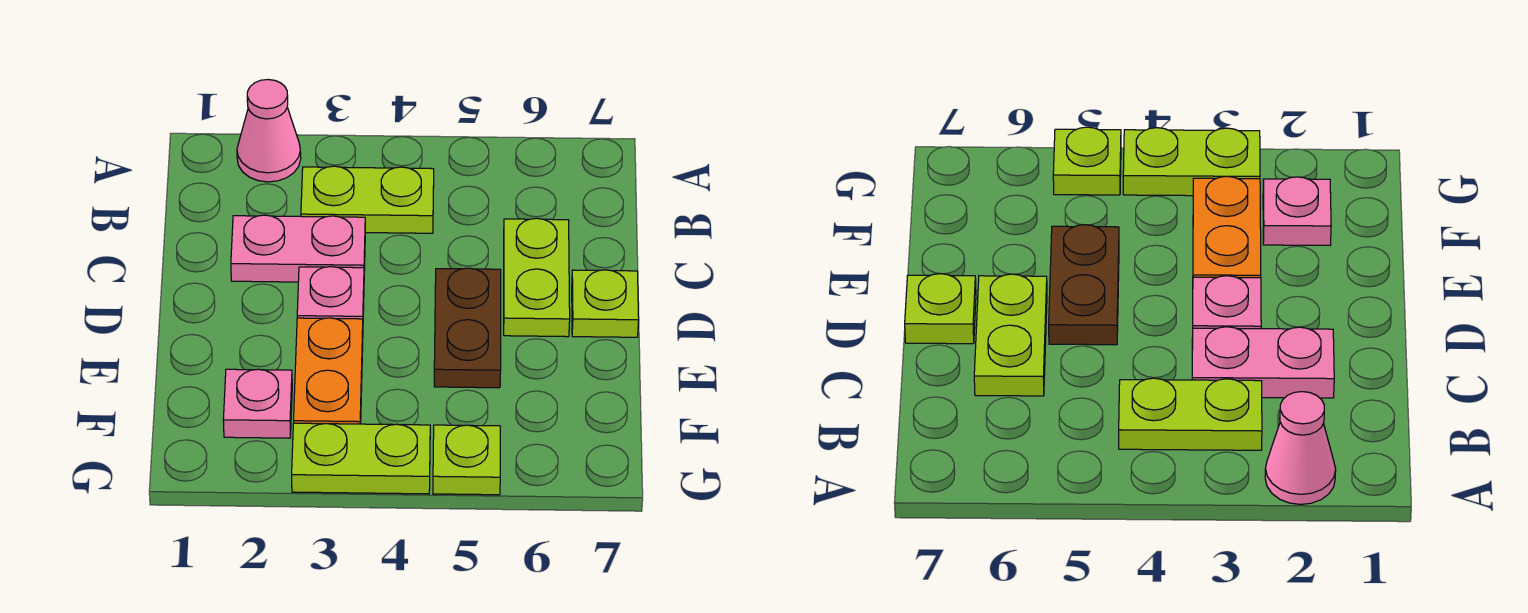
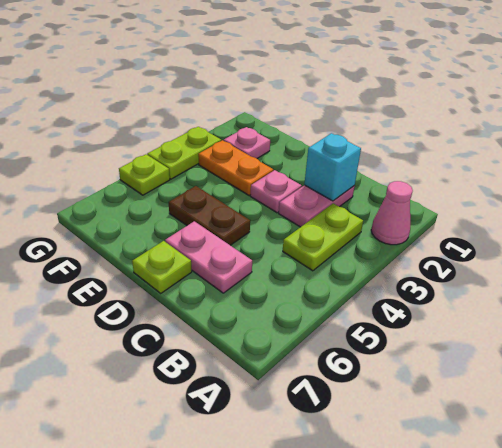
none -> cyan brick C2 level 2
lime plate C6:D6 level 1 -> pink plate C6:D6 level 1

